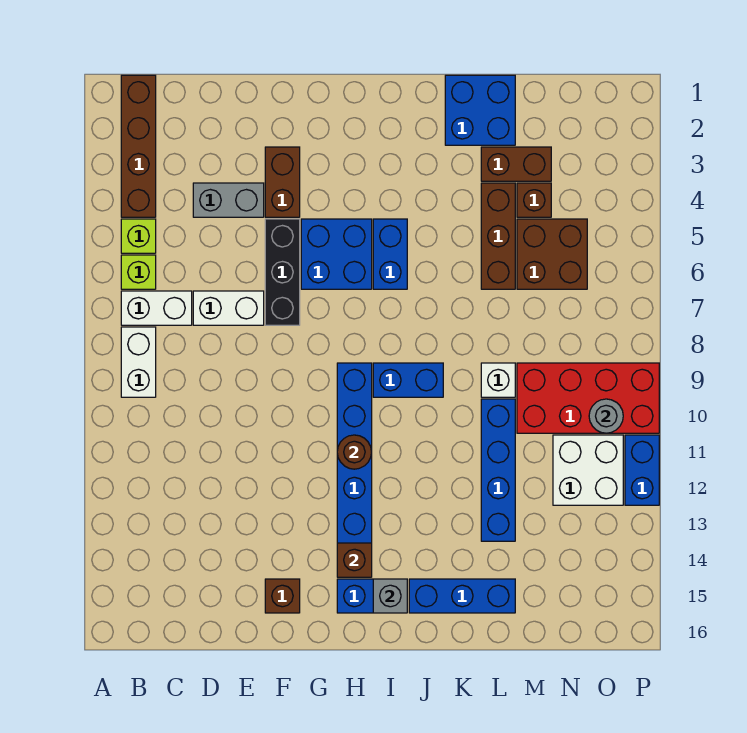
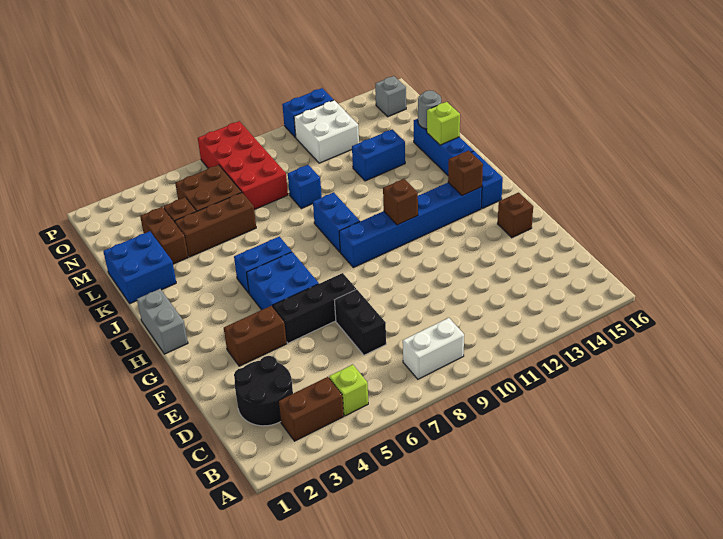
brown brick B1:B4 level 1 -> brown brick B3:B4 level 1
lime brick B6 level 1 -> lime brick K15 level 2
white brick B7:C7 level 1 -> none
none -> black round brick C2:D3 level 1
grey brick D4:E4 level 1 -> grey brick H1:I1 level 1
white brick D7:E7 level 1 -> black brick D7:E7 level 1
brown round brick H11 level 2 -> brown brick H11 level 2
grey brick I15 level 2 -> grey brick O15 level 1
white brick L9 level 1 -> blue brick L9 level 1
blue brick L10:L13 level 1 -> blue brick L12:L13 level 1
red brick M9:P10 level 1 -> red brick M7:P8 level 1
grey round brick O10 level 2 -> grey round brick L15 level 2

